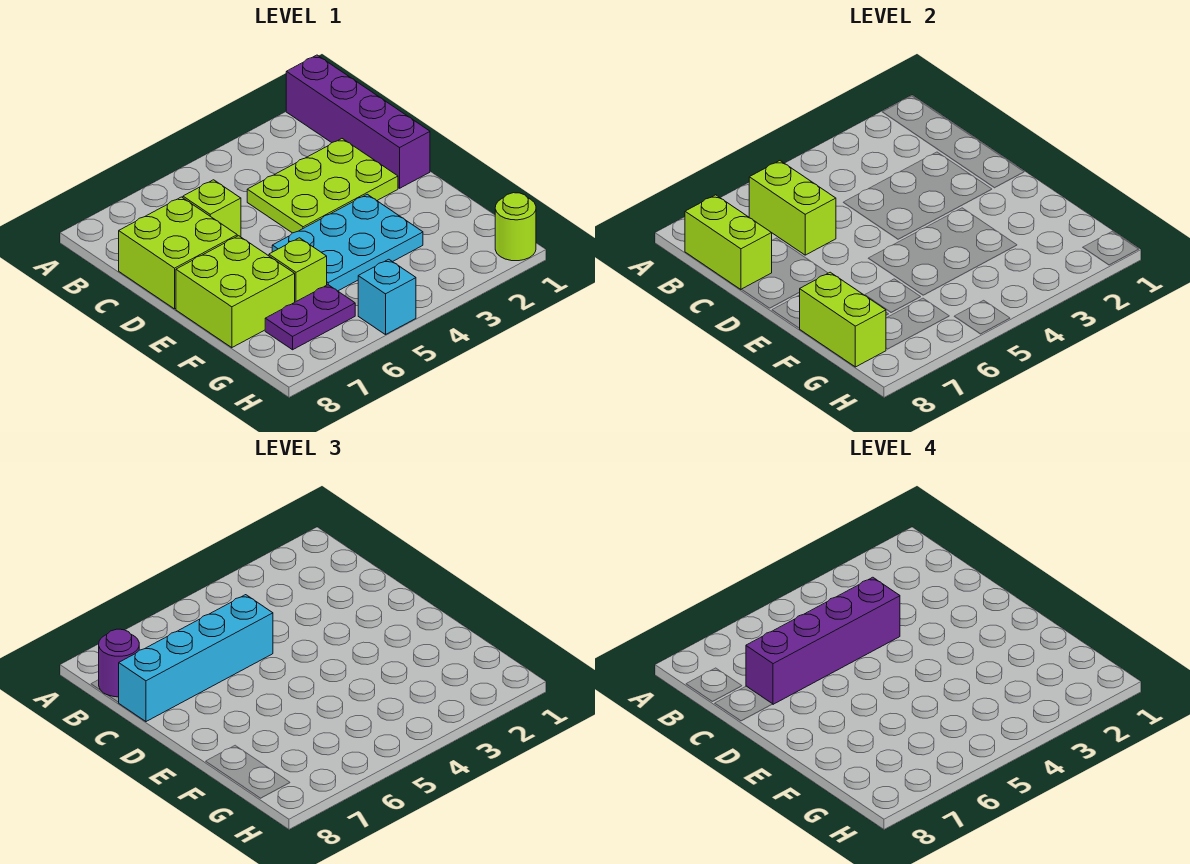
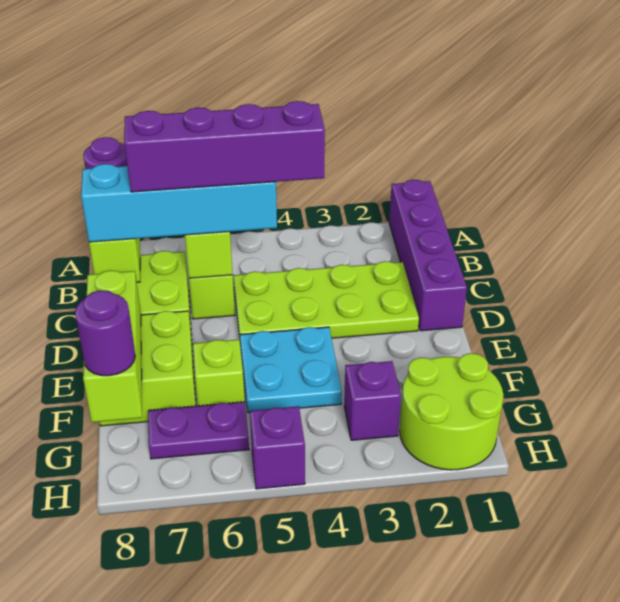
lime plate C2:D4 level 1 -> lime plate C2:D5 level 1
cyan plate E3:F5 level 1 -> cyan plate E4:F5 level 1
lime brick F8:G8 level 2 -> lime brick E8:G8 level 2
none -> purple brick G3 level 1
none -> purple round brick G8 level 3
lime round brick H1 level 1 -> lime round brick G1:H2 level 1
cyan brick H5 level 1 -> purple brick H5 level 1

